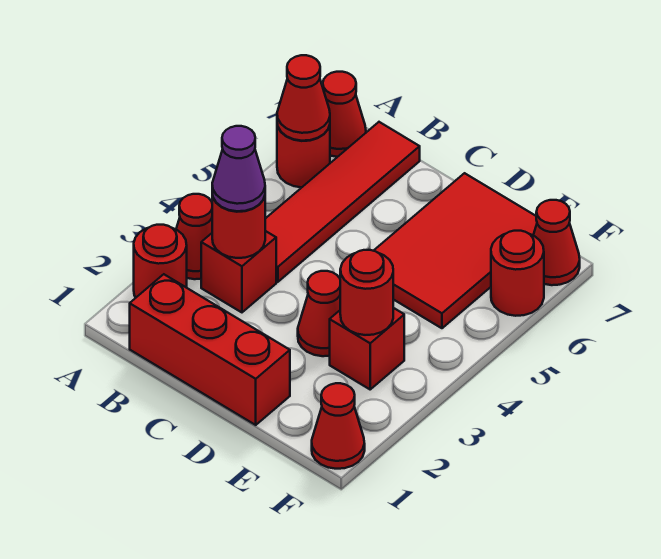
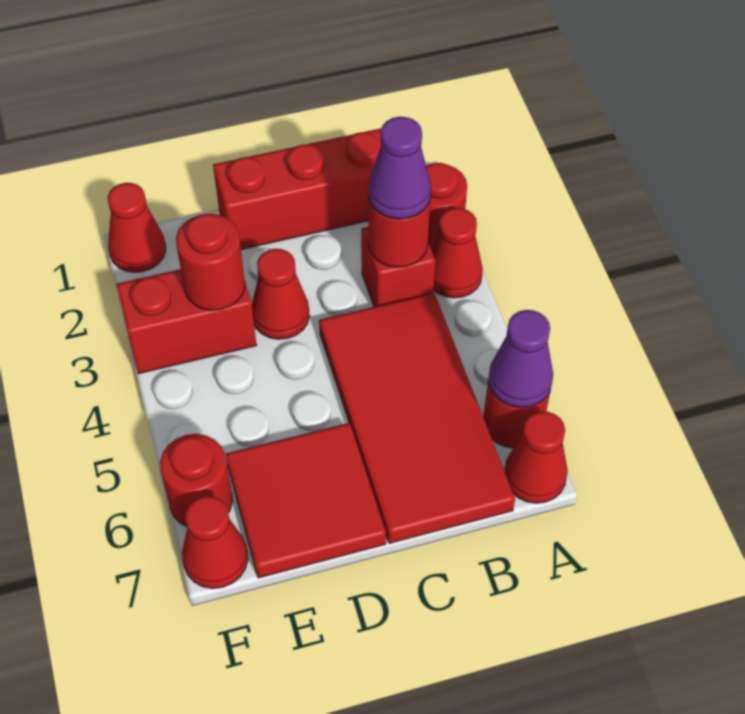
red cone A6 level 2 -> purple cone A6 level 2
red tile B4:B7 level 1 -> red tile B4:C7 level 1
red tile D5:E7 level 1 -> red tile D6:E7 level 1
red brick E3 level 1 -> red brick E3:F3 level 1

